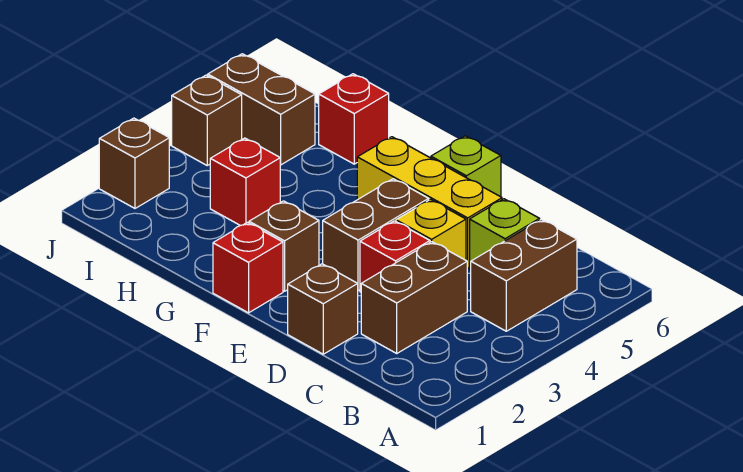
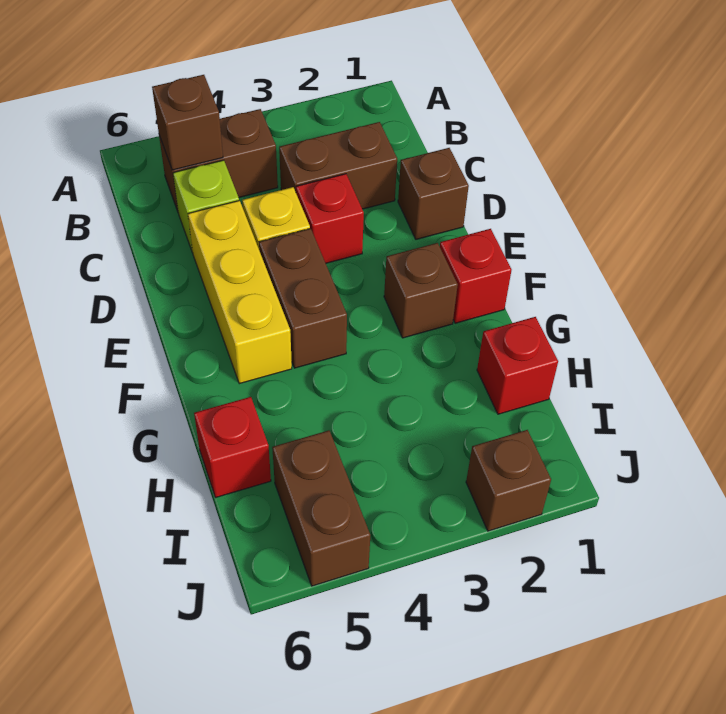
brown brick E3:E4 level 1 -> brown brick E4:F4 level 1
lime brick E6 level 1 -> none
red brick H3 level 1 -> red brick H1 level 1
brown brick J4 level 1 -> brown brick B5 level 2

